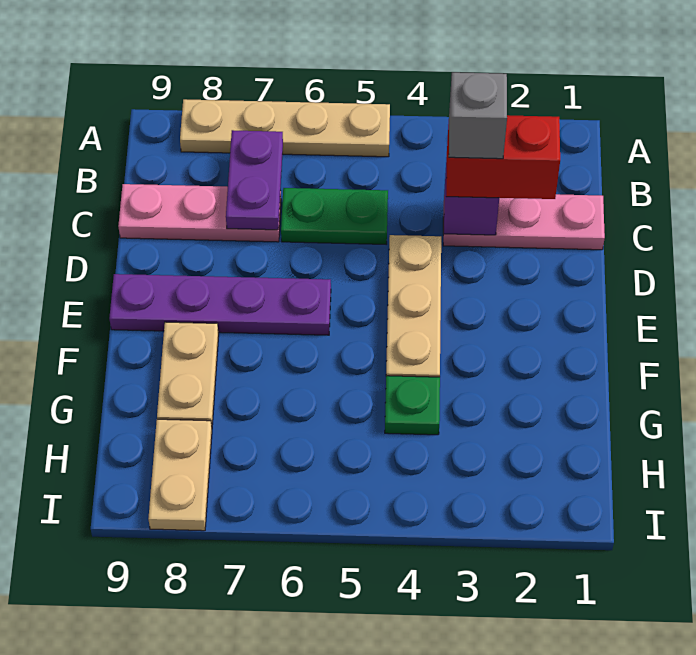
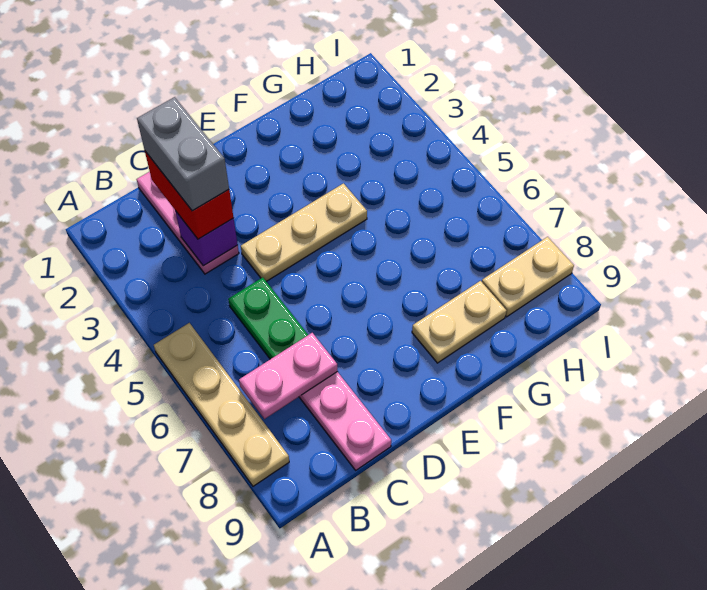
purple plate B7:C7 level 2 -> pink plate B7:C7 level 2
grey brick C3 level 4 -> grey brick C2:C3 level 4
purple plate E6:E9 level 1 -> none
green plate G4 level 1 -> none

